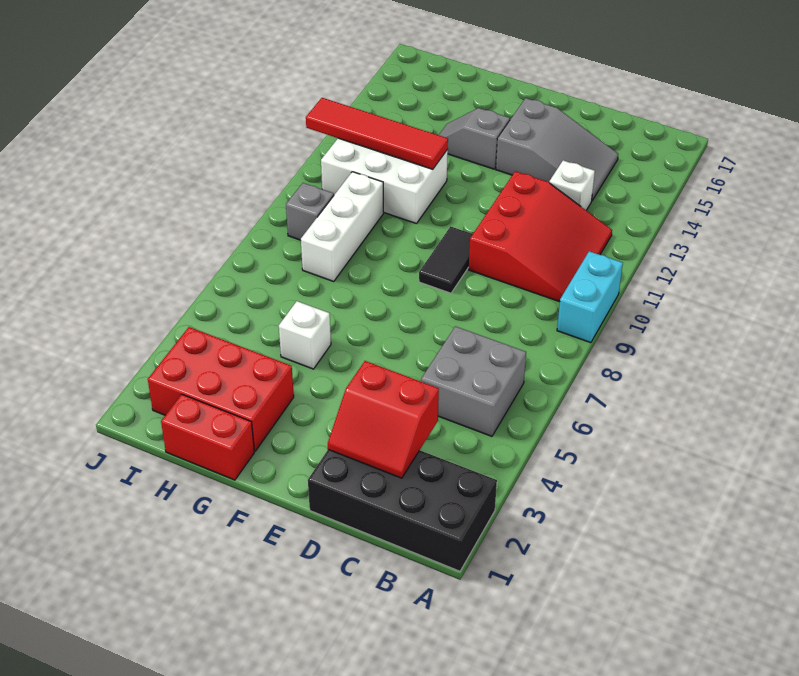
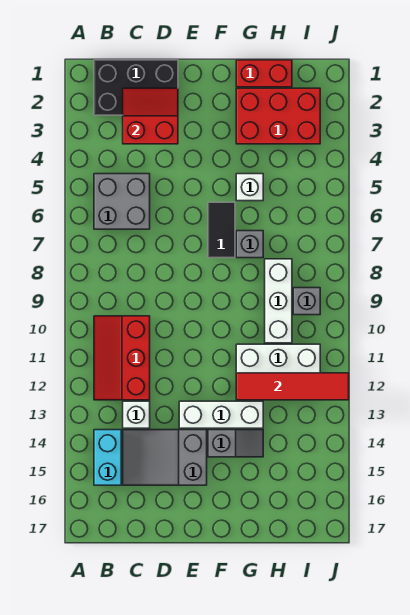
black brick A1:D2 level 1 -> black brick B1:D2 level 1
cyan brick A9:A10 level 1 -> cyan brick B14:B15 level 1
red slope B10:D12 level 1 top D -> red slope B10:C12 level 1 top C
black tile E9:E10 level 1 -> black tile F6:F7 level 1
none -> white brick E13:G13 level 1
none -> grey brick G7 level 1

